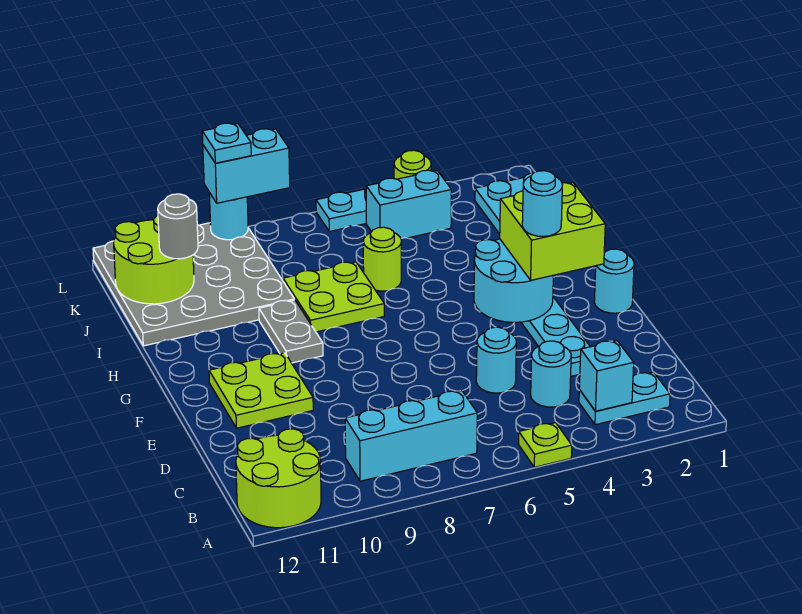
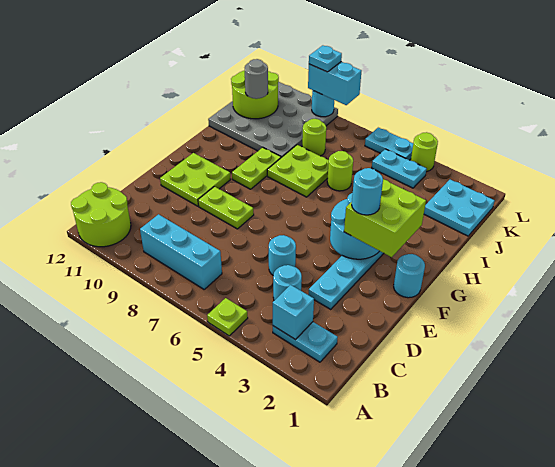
none -> lime plate E8:E9 level 1
grey plate G9:H9 level 1 -> lime plate G9:H9 level 1
none -> lime round brick J8 level 1
cyan brick K4:K5 level 1 -> cyan plate K4:K5 level 1

